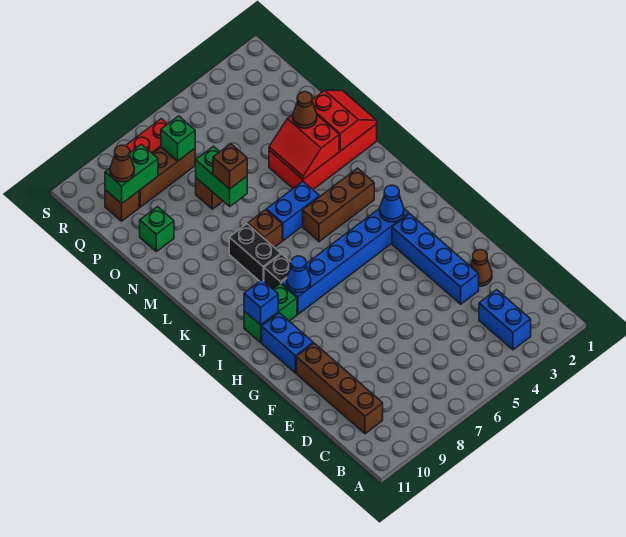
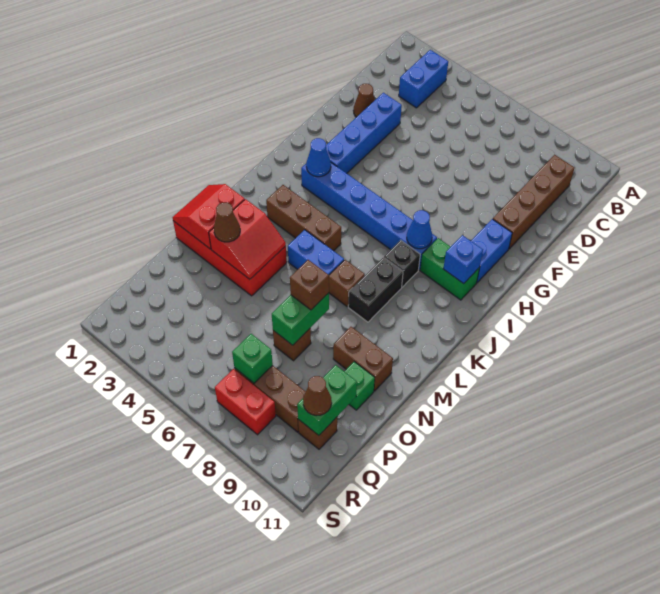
none -> brown brick N9:N10 level 1
green brick Q9:Q10 level 2 -> green brick P10:Q10 level 2

